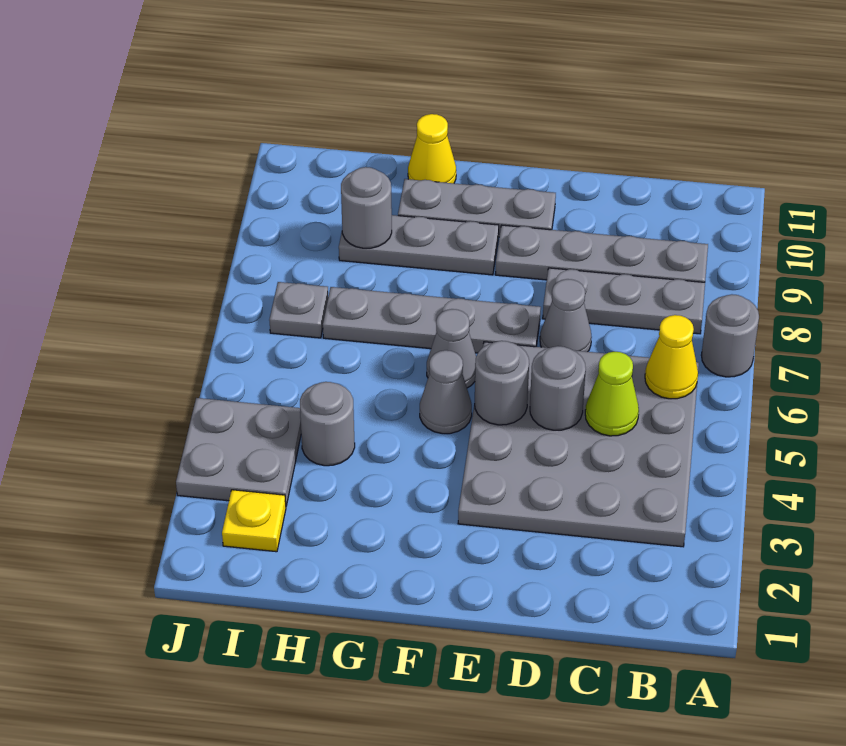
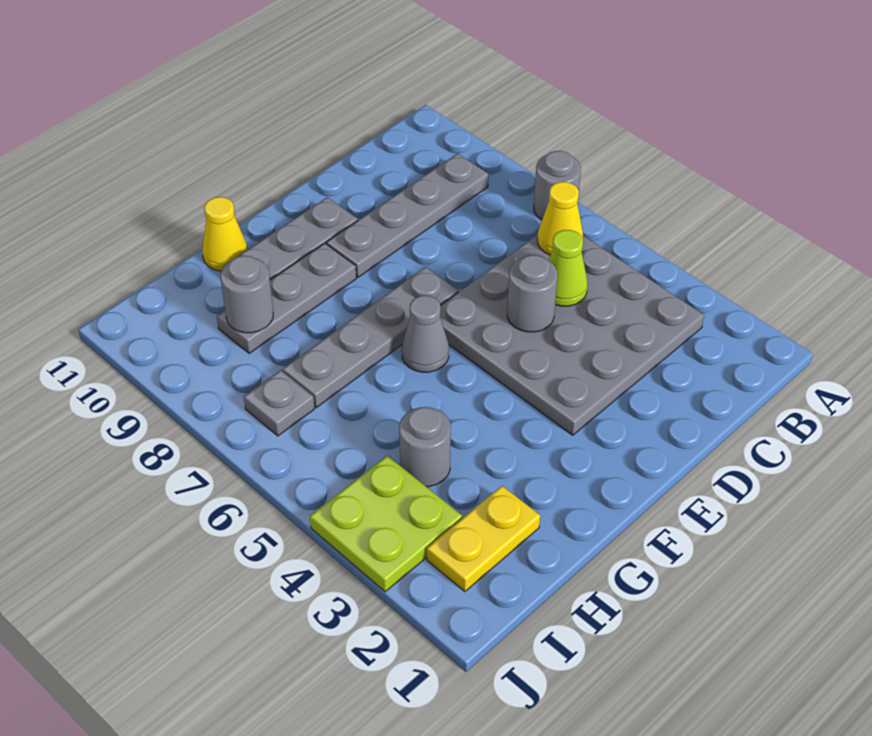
grey plate B8:D8 level 1 -> none
grey cone D7 level 1 -> none
grey round brick E5 level 2 -> none
grey cone F5 level 1 -> none
yellow plate I2 level 1 -> yellow plate H2:I2 level 1
grey plate I3:J4 level 1 -> lime plate I3:J4 level 1

